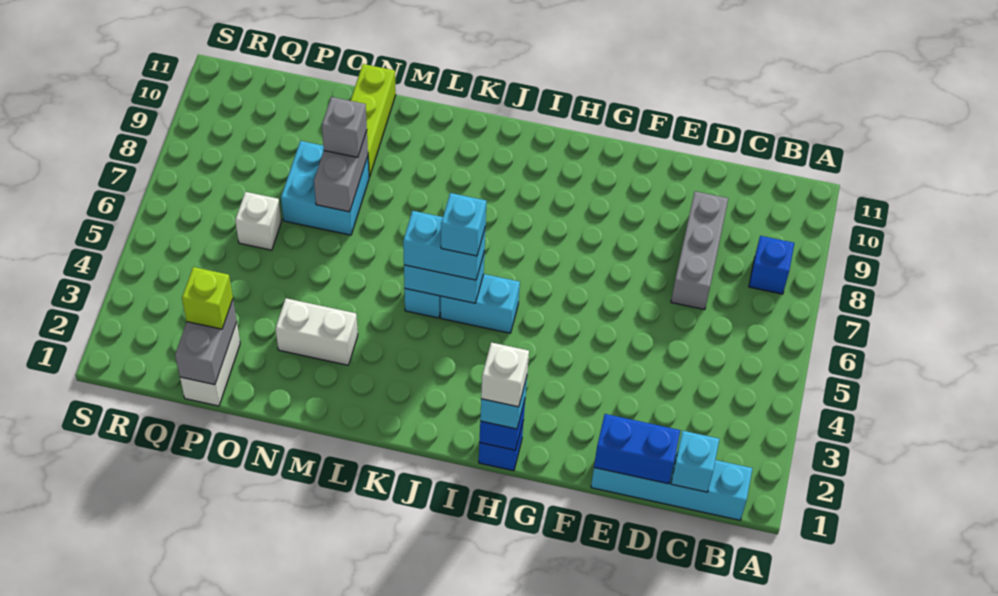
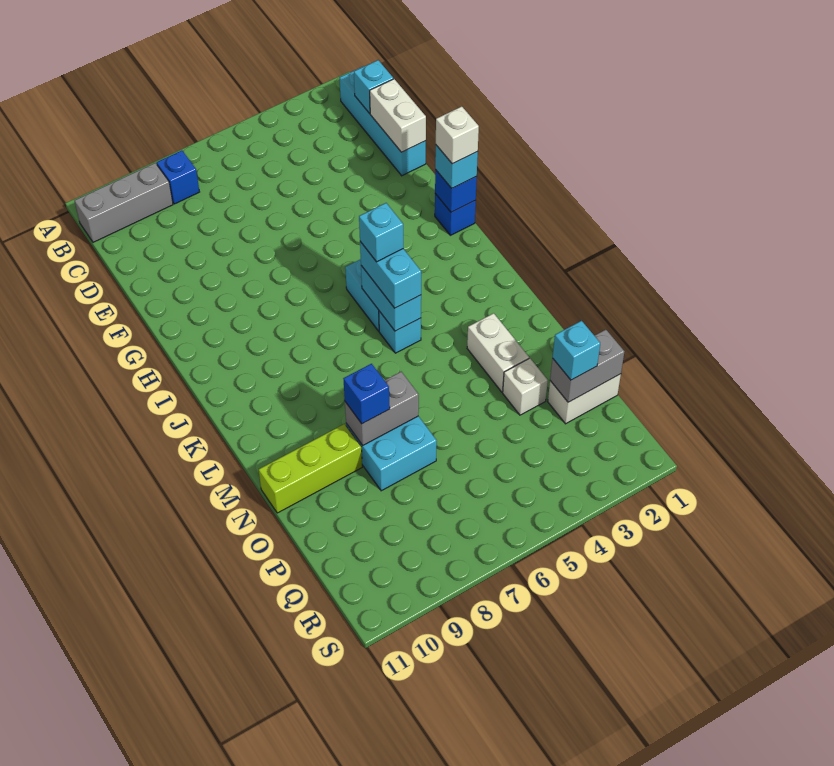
blue brick D1:E1 level 2 -> white brick D1:E1 level 2
grey brick D7:D9 level 1 -> grey brick B9:B11 level 1
grey brick N8 level 3 -> blue brick N8 level 3
lime brick P2 level 3 -> cyan brick P2 level 3
white brick P6 level 1 -> white brick O3 level 1

